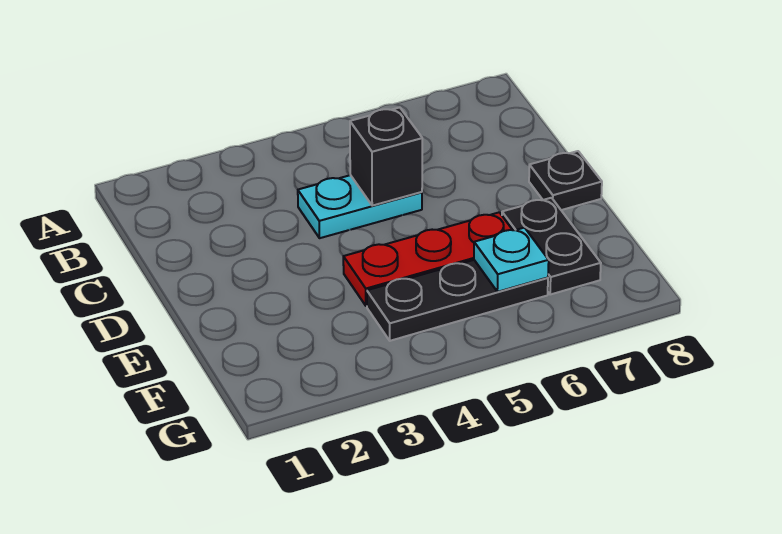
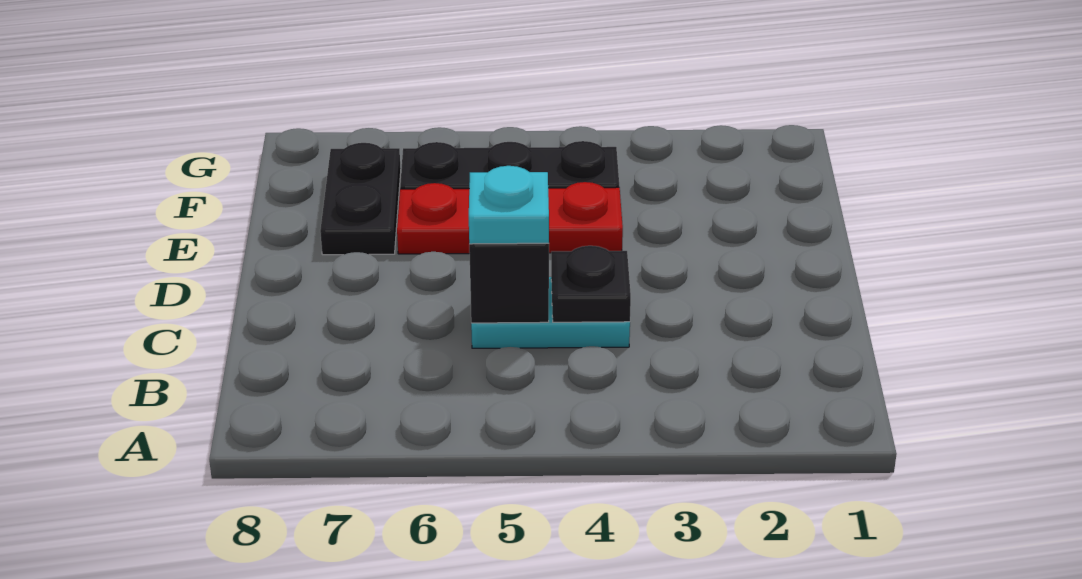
black plate D8 level 1 -> black plate C4 level 2
cyan plate F6 level 2 -> cyan plate C5 level 3

